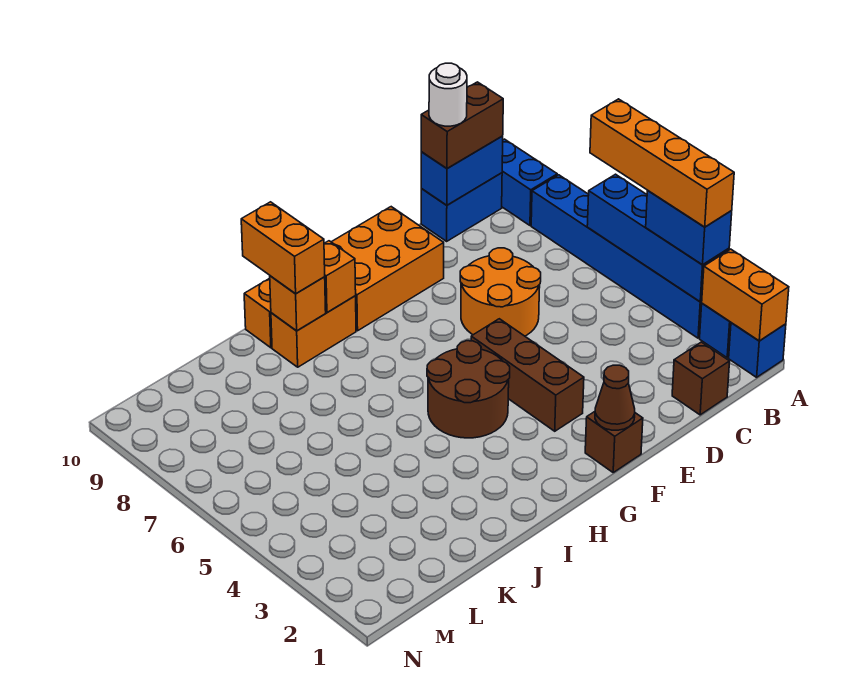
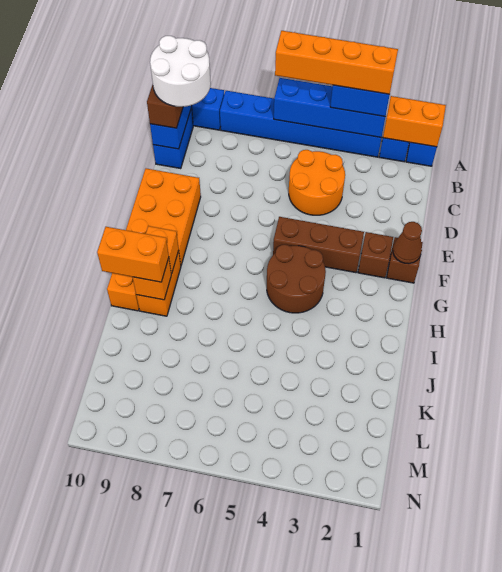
brown brick C1 level 1 -> brown brick F2 level 1
white round brick C10 level 4 -> white round brick B9:C10 level 4
orange round brick D6:E7 level 1 -> orange round brick C4:D5 level 1

